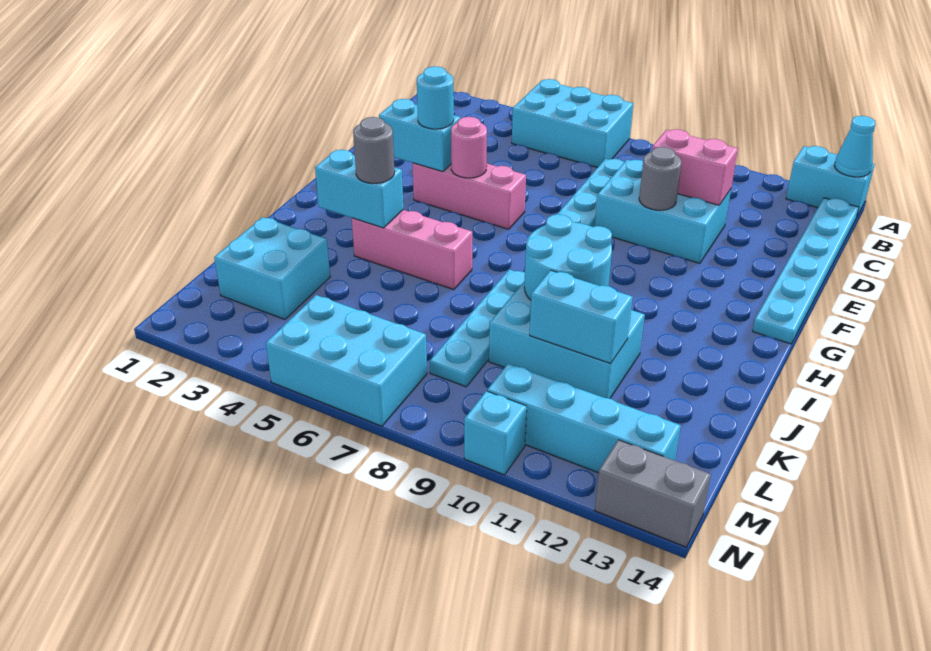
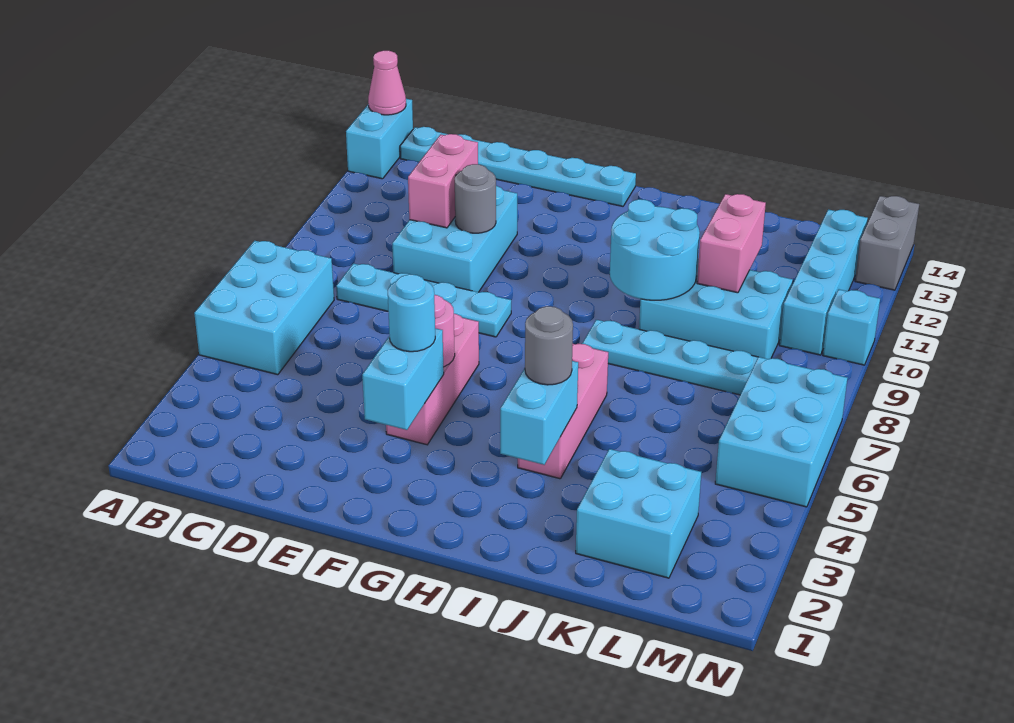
cyan cone A14 level 2 -> pink cone A14 level 2
cyan brick J9:K11 level 1 -> cyan brick J9:L10 level 1
cyan brick K10:K11 level 2 -> pink brick K10:K11 level 2

